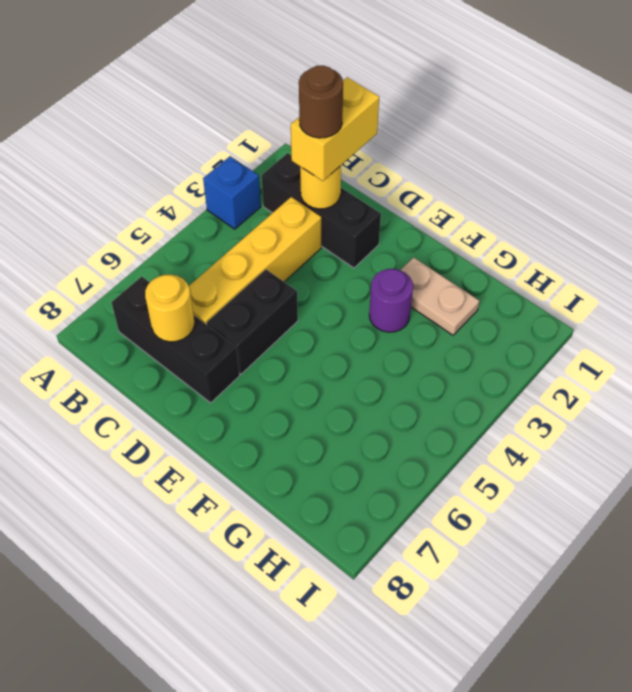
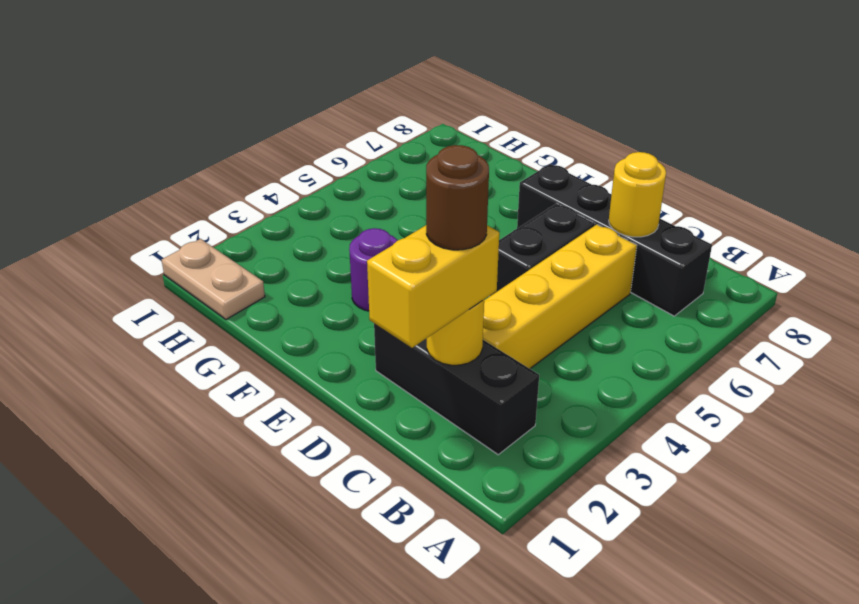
blue brick A3 level 1 -> none
black brick B7:D7 level 1 -> black brick B7:E7 level 1
tan plate F2:G2 level 1 -> tan plate H1:I1 level 1

